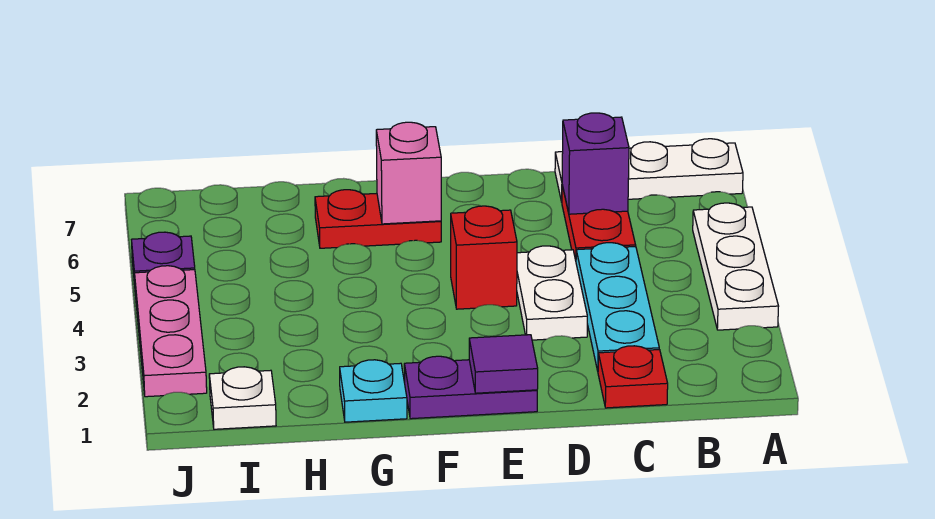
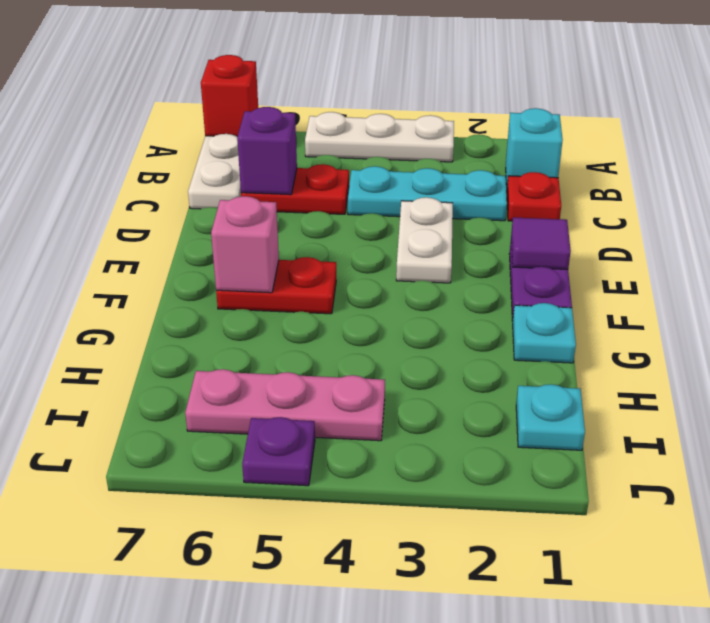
none -> cyan brick B1 level 1
white plate D3:D4 level 1 -> white plate D3:E3 level 1
red brick E4 level 1 -> red brick A7 level 2
red plate F6:G6 level 1 -> red plate F5:F6 level 1
white plate I1 level 1 -> cyan plate I1 level 1
pink plate J2:J4 level 1 -> pink plate I4:I6 level 1

